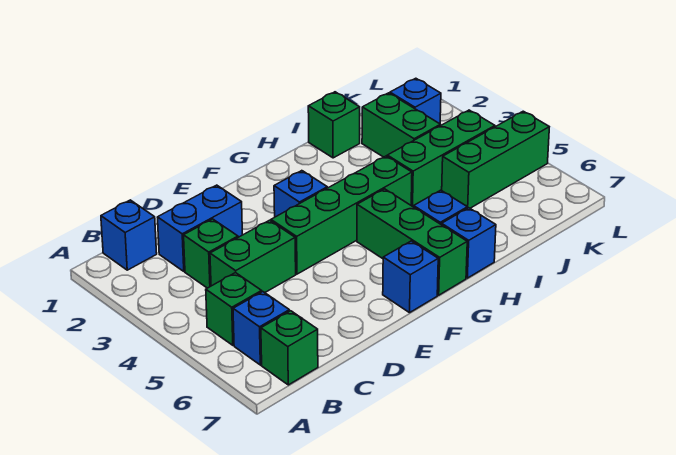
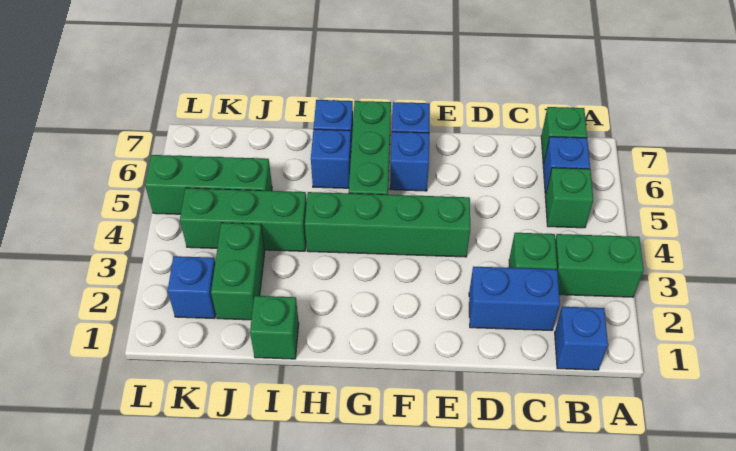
green brick C4:D4 level 1 -> green brick A3:B3 level 1
blue brick F3 level 1 -> blue brick F6 level 1

